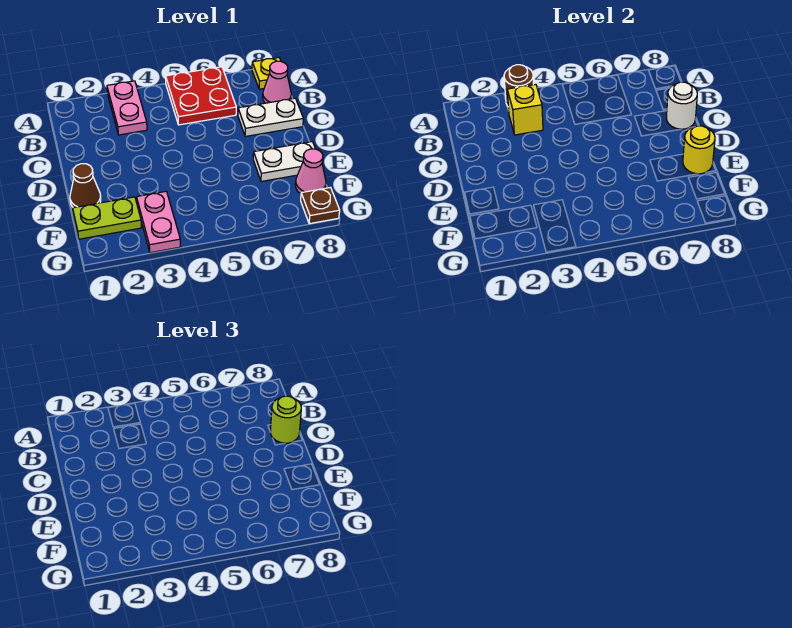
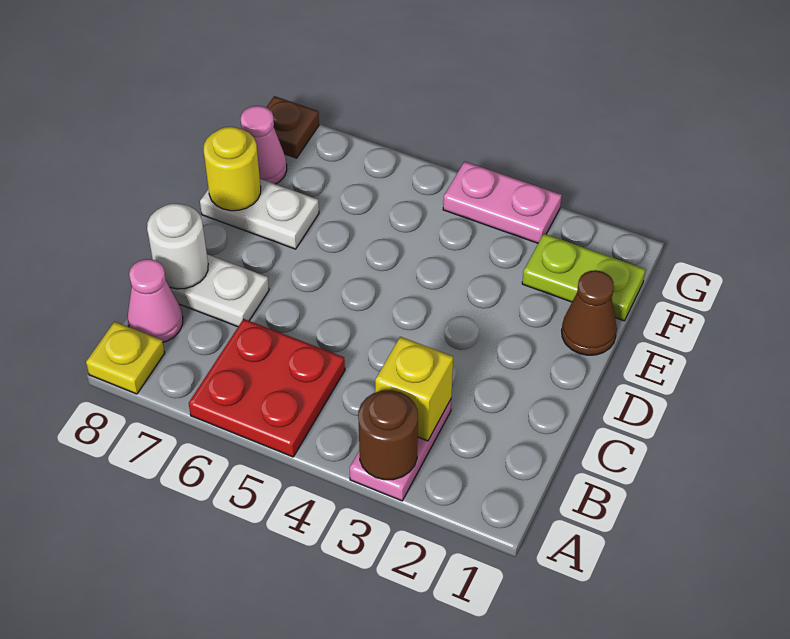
lime round brick C8 level 3 -> none
pink plate F3:G3 level 1 -> pink plate G3:G4 level 1

